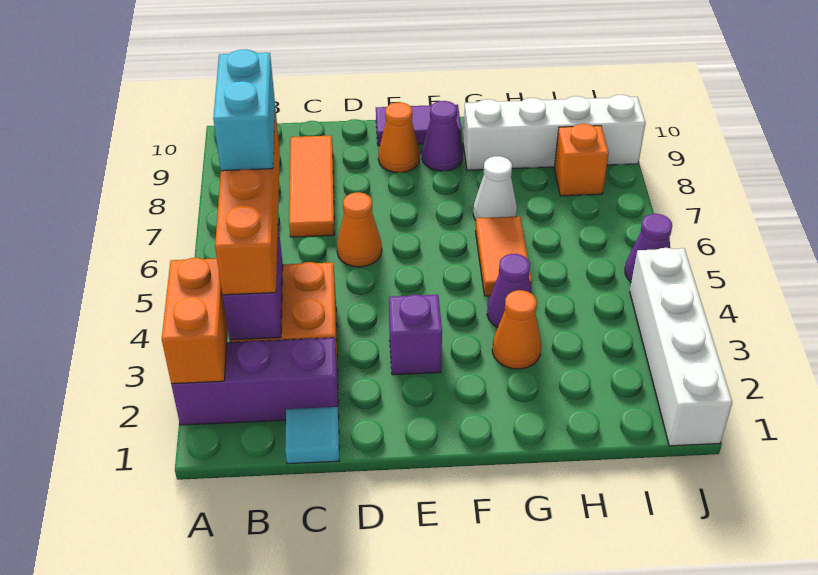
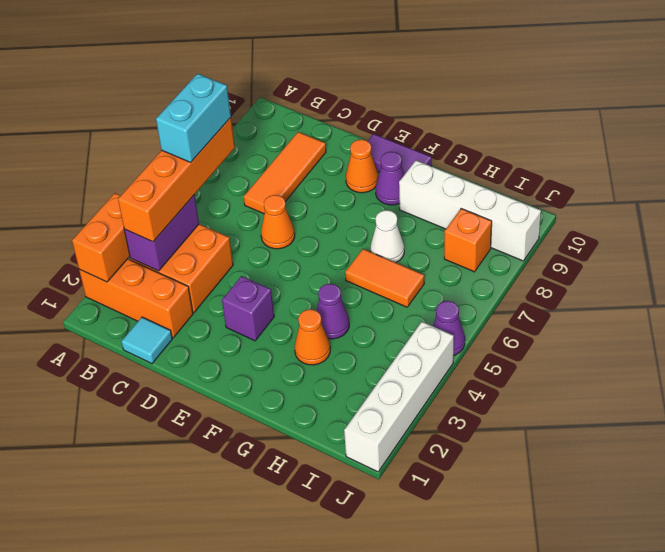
purple brick A2:C2 level 1 -> orange brick A2:C2 level 1
orange tile G5:G6 level 1 -> orange tile G6:H6 level 1

